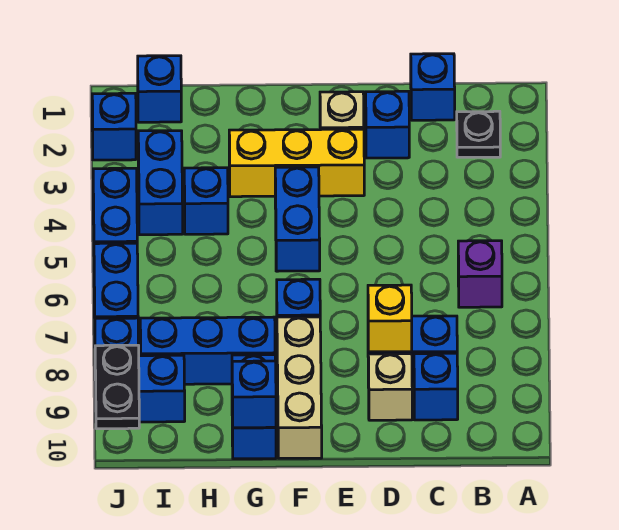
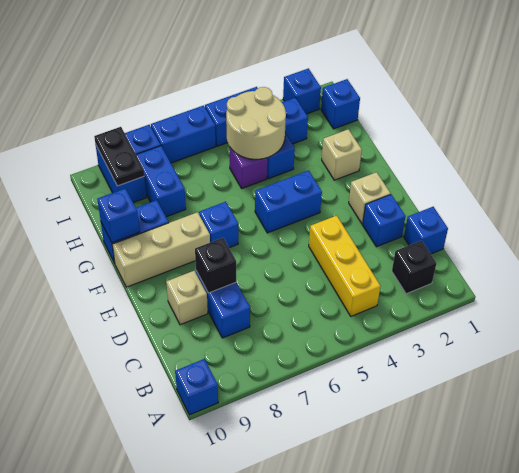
black plate B2 level 1 -> black brick B2 level 1
purple brick B6 level 1 -> purple brick H5 level 1
blue brick C9 level 1 -> blue brick A10 level 1
yellow brick D8 level 2 -> black brick D8 level 2
yellow brick E3:G3 level 1 -> yellow brick B4:D4 level 1
none -> tan brick G2 level 1
blue brick G8:I8 level 1 -> blue brick H8:I8 level 1
none -> tan round brick H4:I5 level 2
black plate J9:J10 level 2 -> black plate I9:J9 level 2

